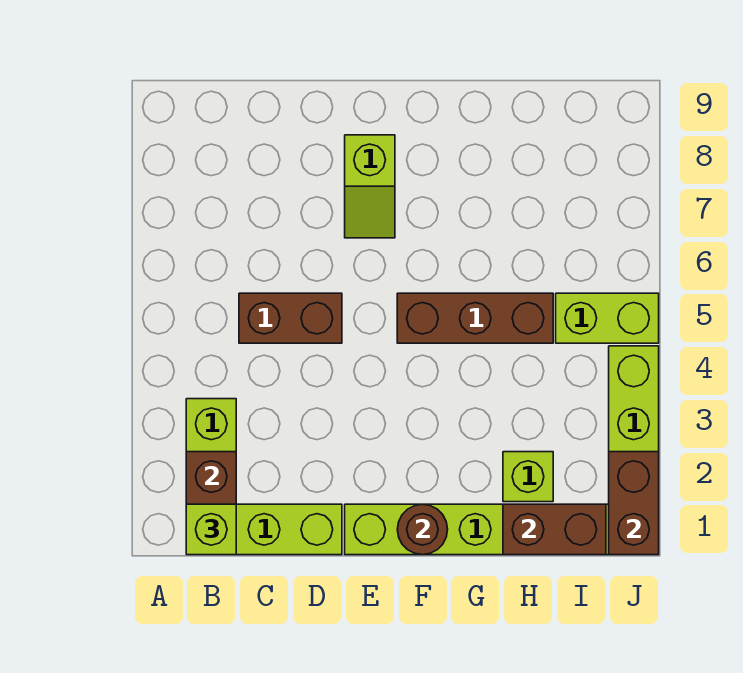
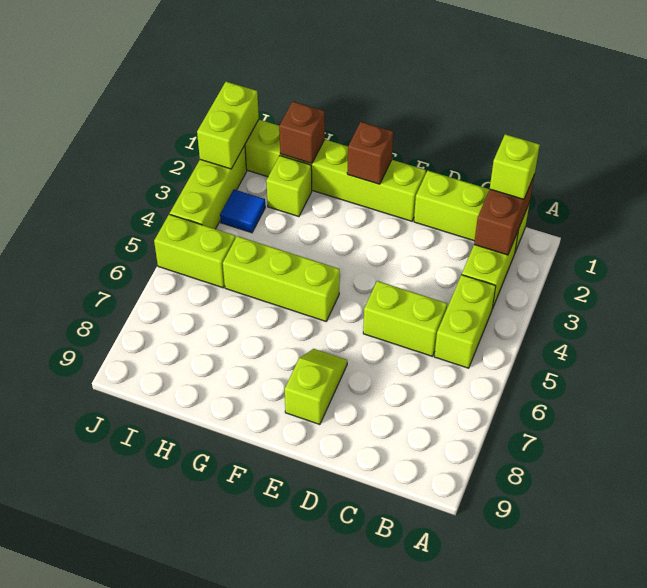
none -> lime brick B4:B5 level 1
brown brick C5:D5 level 1 -> lime brick C5:D5 level 1
brown round brick F1 level 2 -> brown brick F1 level 2
brown brick F5:H5 level 1 -> lime brick F5:H5 level 1
brown brick H1:I1 level 2 -> brown brick H1 level 2
none -> blue tile I3 level 1
brown brick J1:J2 level 2 -> lime brick J1:J2 level 2

